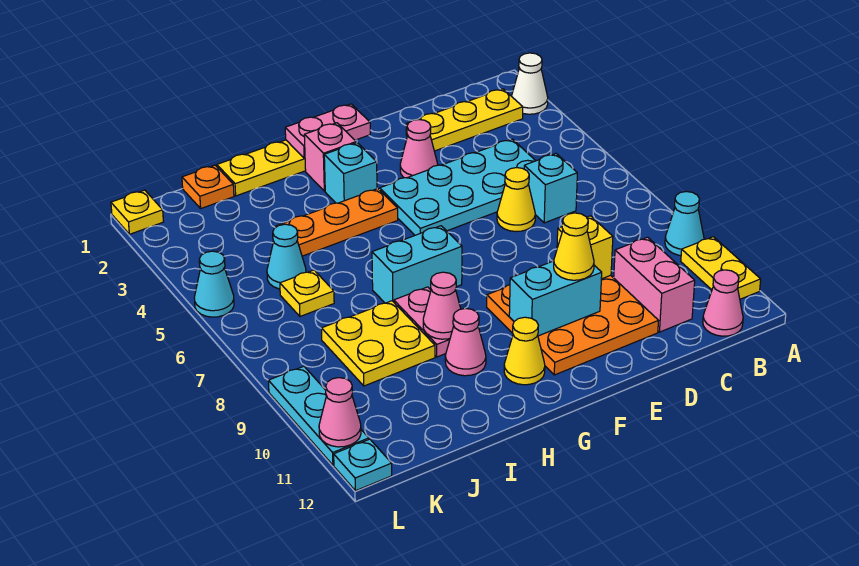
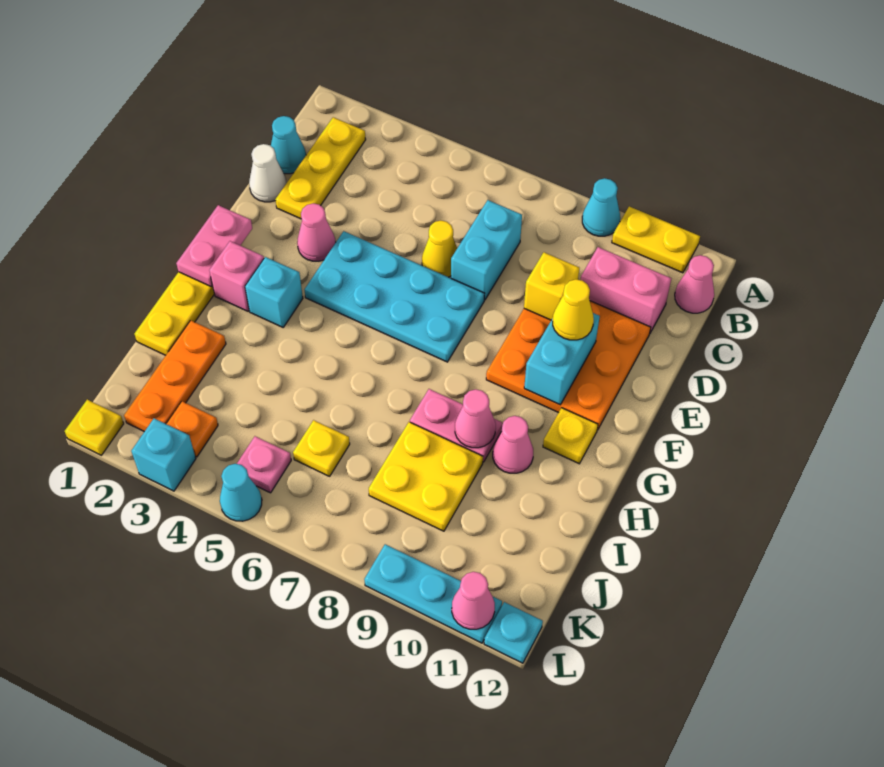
white cone A2 level 1 -> white cone D1 level 1
cyan plate C4:F5 level 1 -> cyan plate E4:F7 level 1
cyan brick C6 level 1 -> cyan brick L3 level 1
orange plate G4:I4 level 1 -> orange plate I2:K2 level 1
cyan brick G7:H7 level 1 -> cyan brick C7:D7 level 1
yellow cone G11 level 1 -> yellow plate G11 level 1
orange plate J1 level 1 -> orange plate K3 level 1
cyan cone J5 level 1 -> cyan cone C1 level 1
none -> pink plate K5 level 1

